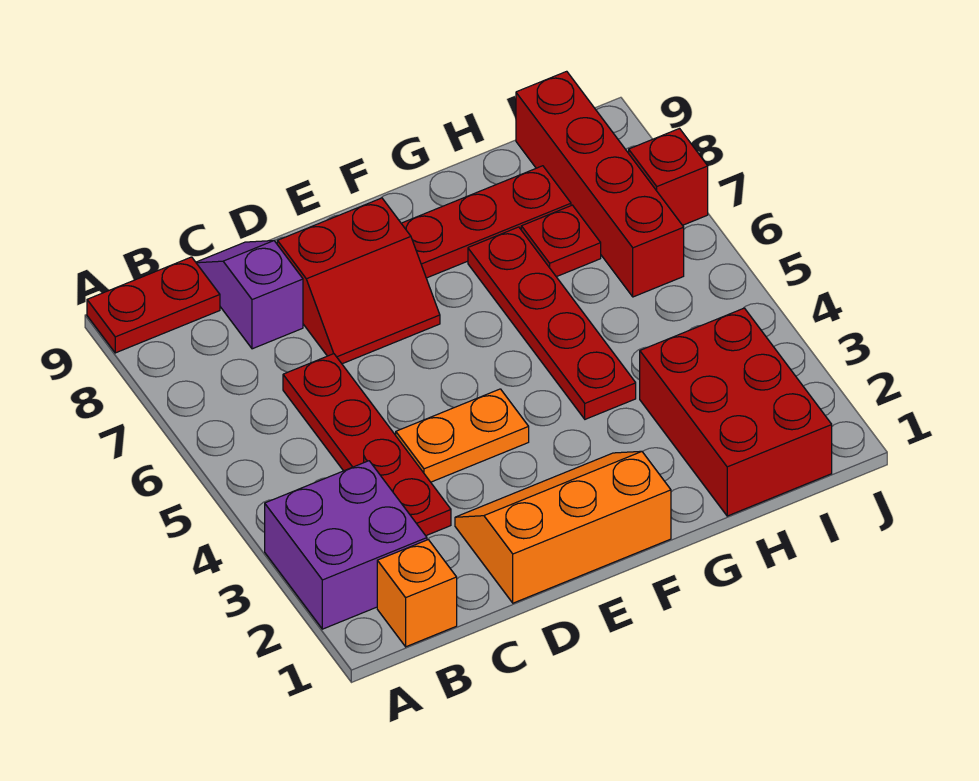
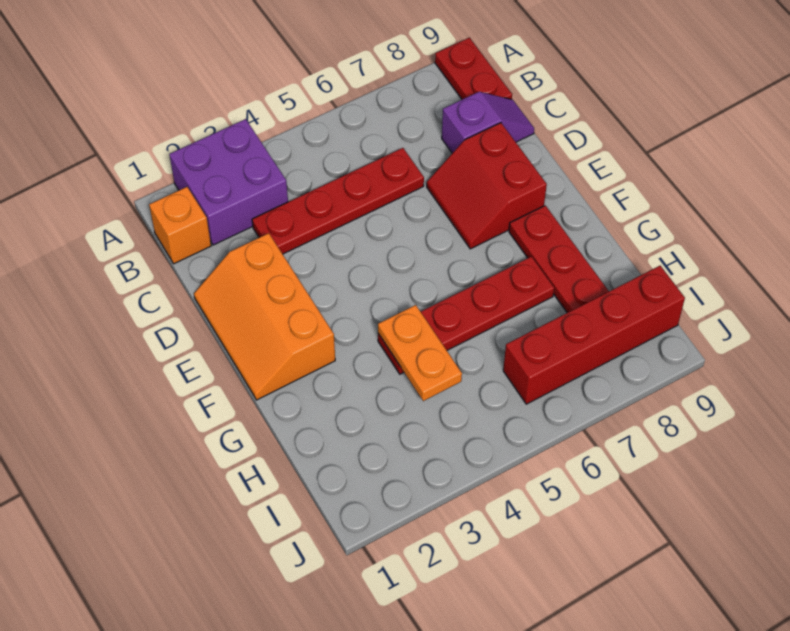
orange slope D1:F2 level 1 top 1 -> orange slope D1:F2 level 1 top 2
orange plate D4:E4 level 1 -> orange plate G4:H4 level 2
red brick H1:I3 level 1 -> none
red plate H7 level 1 -> none
red brick J7 level 1 -> none

